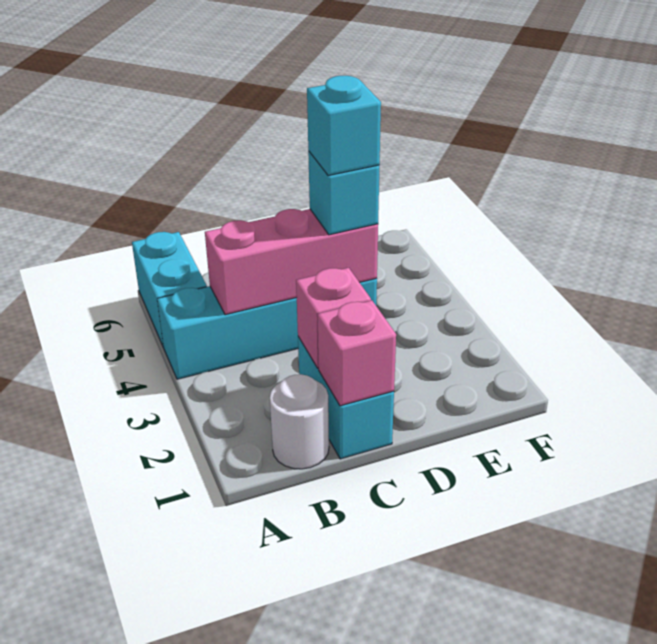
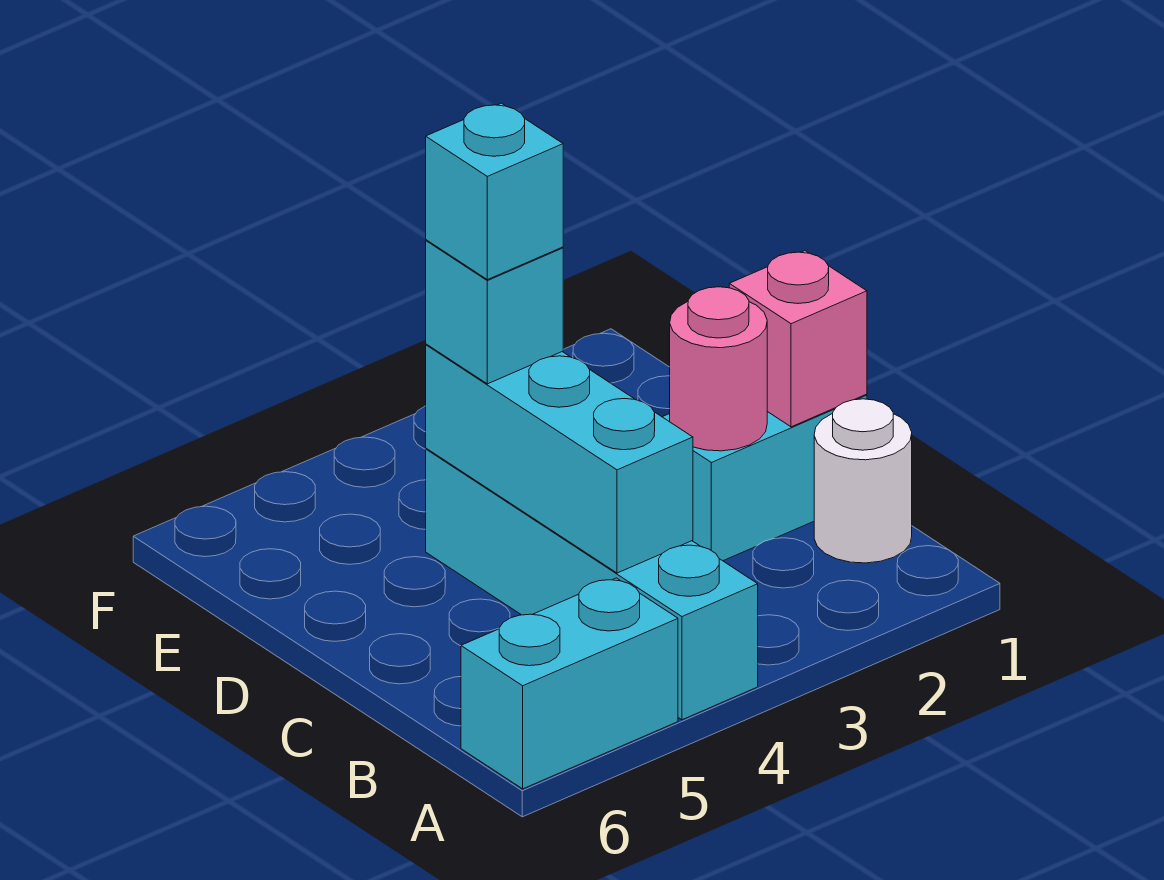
pink brick B4:D4 level 2 -> cyan brick B4:D4 level 2
pink brick C2 level 2 -> pink round brick C2 level 2

